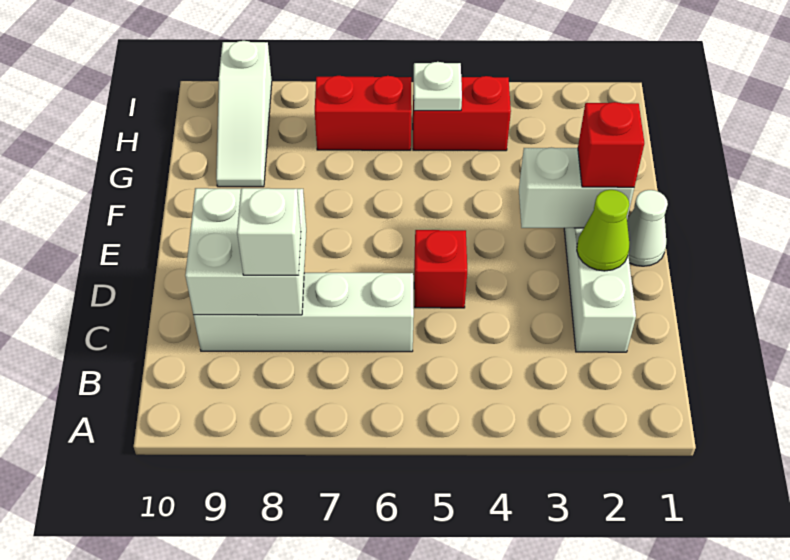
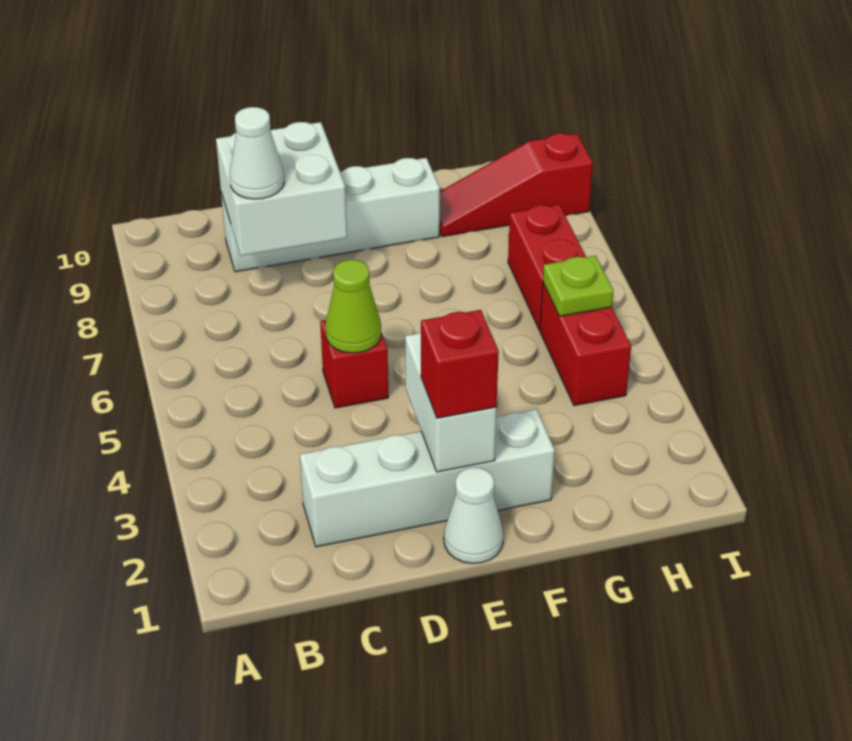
white brick C6:C9 level 1 -> white brick C9:F9 level 1
white brick C8 level 3 -> white cone C8 level 3
lime cone D2 level 2 -> lime cone D5 level 2
white slope G9:I9 level 1 top I -> red slope G9:I9 level 1 top I
white plate H5 level 2 -> lime plate H5 level 2

